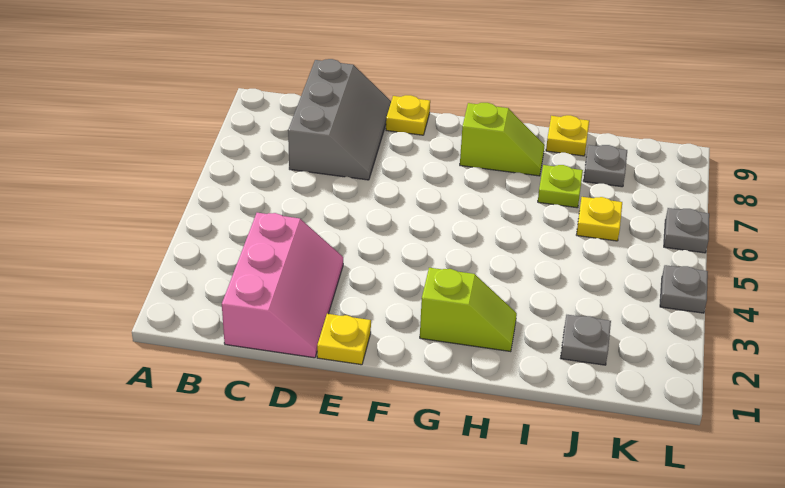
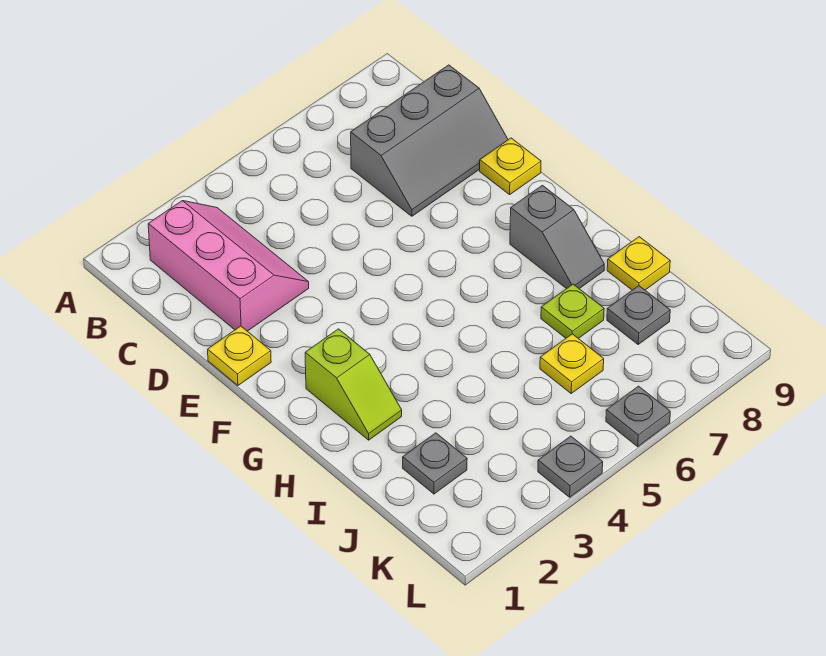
pink slope C1:D3 level 1 top C -> pink slope B2:D3 level 1 top 2
lime slope G8:H8 level 1 top G -> grey slope G8:H8 level 1 top G

